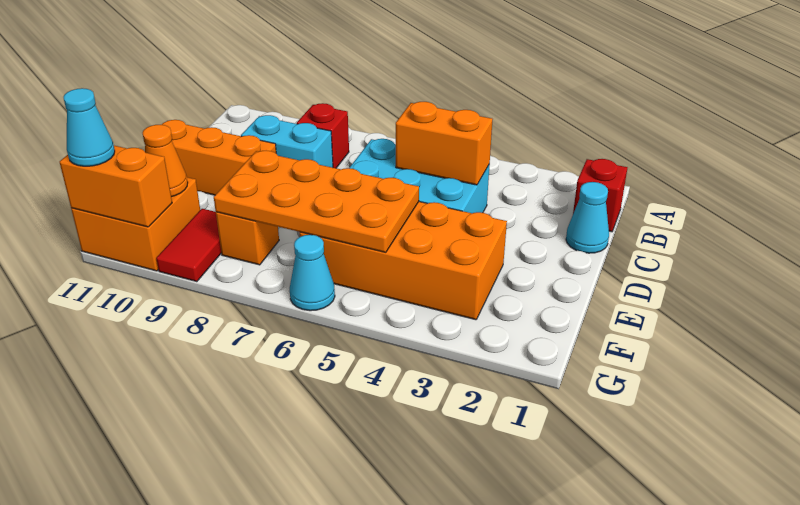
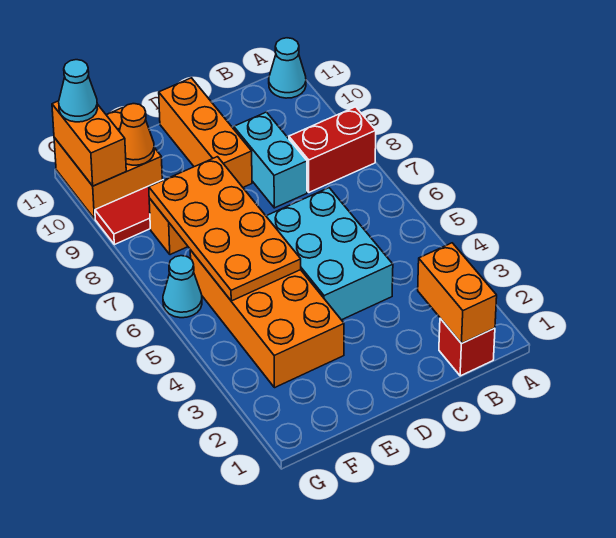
red brick B8 level 1 -> red brick A8:B8 level 1
cyan cone C1 level 1 -> cyan cone A11 level 1
orange brick C4:C5 level 2 -> orange brick B1:B2 level 2

